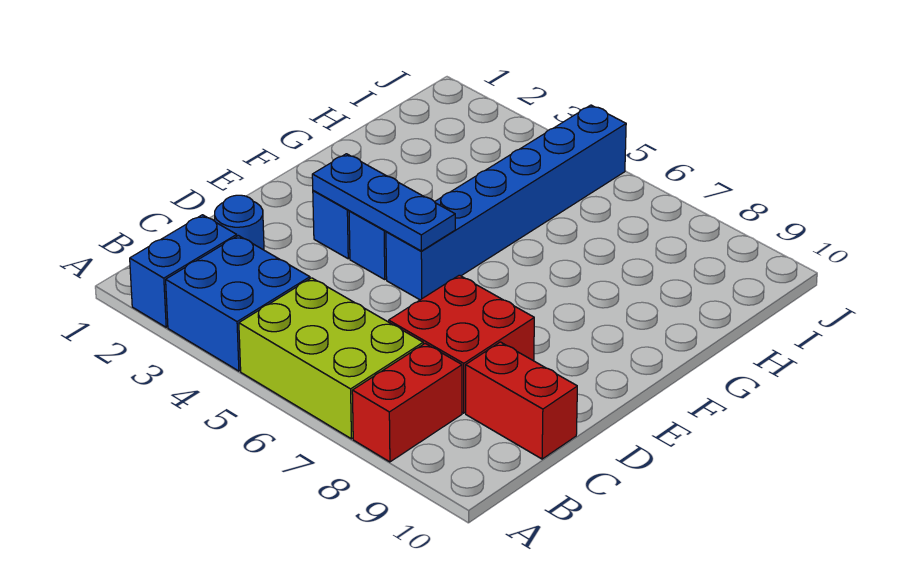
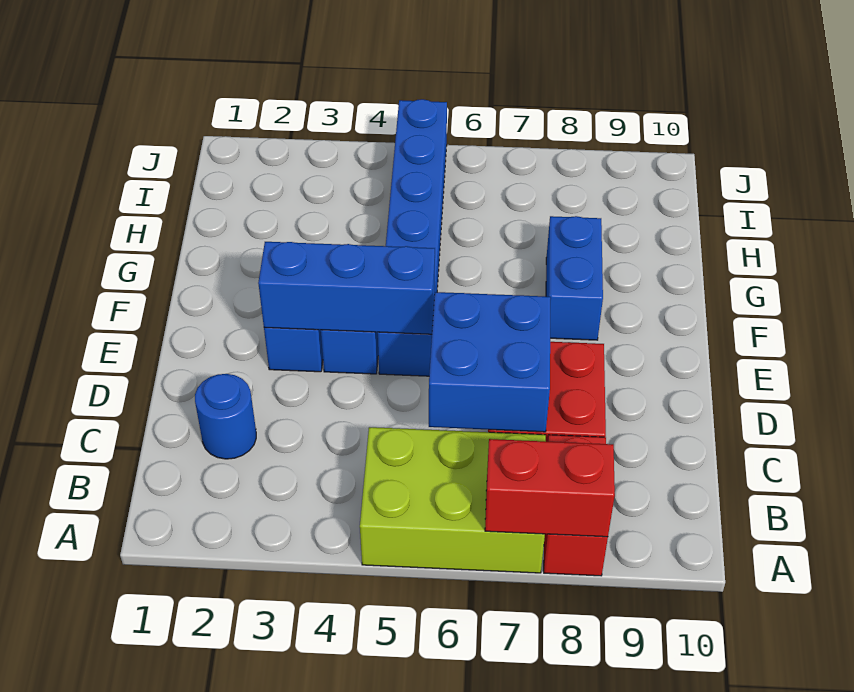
blue brick A2:B2 level 1 -> blue brick F8:G8 level 1
blue brick A3:B4 level 1 -> blue brick C6:D7 level 2
red brick C9:C10 level 1 -> red brick A7:A8 level 2
blue plate E3:E5 level 2 -> blue brick E3:E5 level 2

